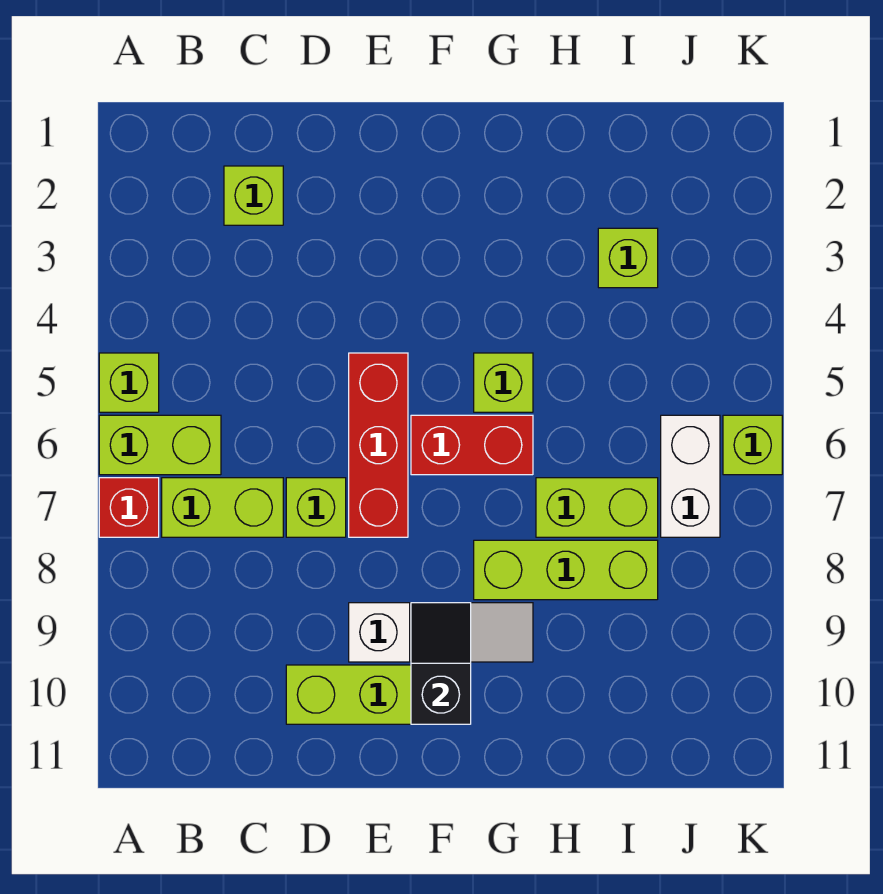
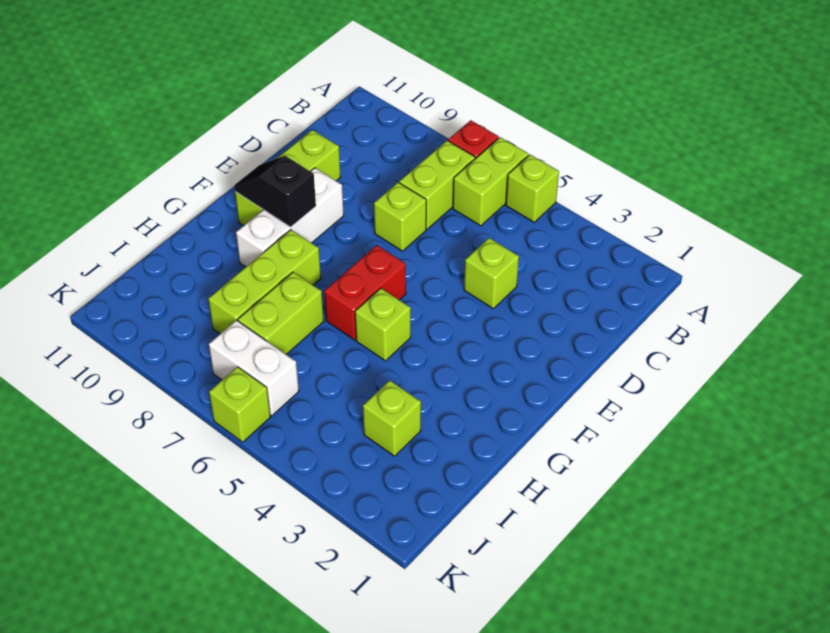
lime brick C2 level 1 -> lime brick D4 level 1
red brick E5:E7 level 1 -> none
white slope E9:G9 level 1 top E -> white brick E9:G9 level 1
black slope F9:F10 level 2 top 10 -> black slope F9:F10 level 2 top 9

